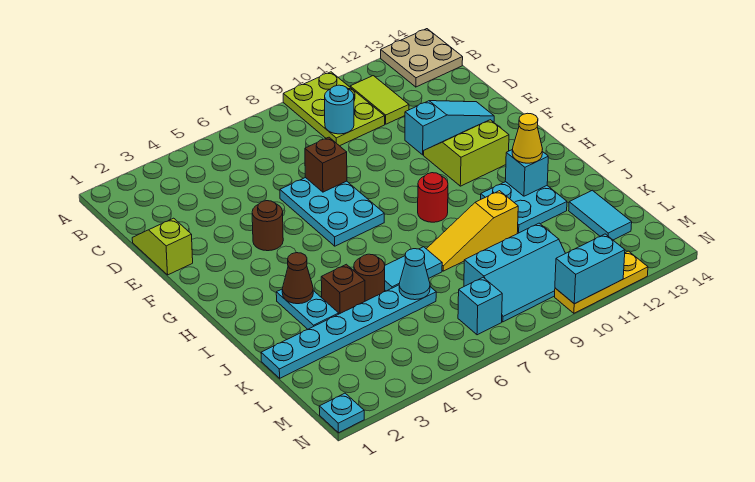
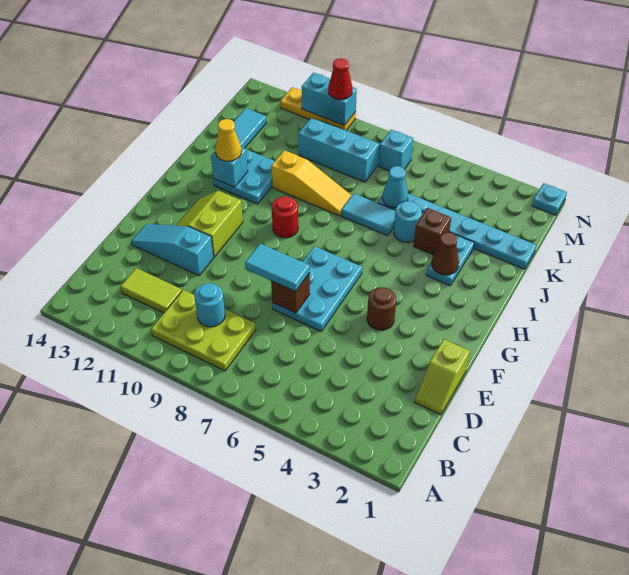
lime plate A9:C10 level 1 -> lime plate B8:C10 level 1
tan plate A13:B14 level 1 -> none
lime tile B11:C11 level 1 -> lime tile C11:C12 level 1
none -> cyan tile E7:E8 level 3
lime slope F11:G12 level 1 top G -> lime slope F11:G12 level 1 top 11
brown round brick J5 level 1 -> cyan round brick J5 level 1
none -> red cone N10 level 3

